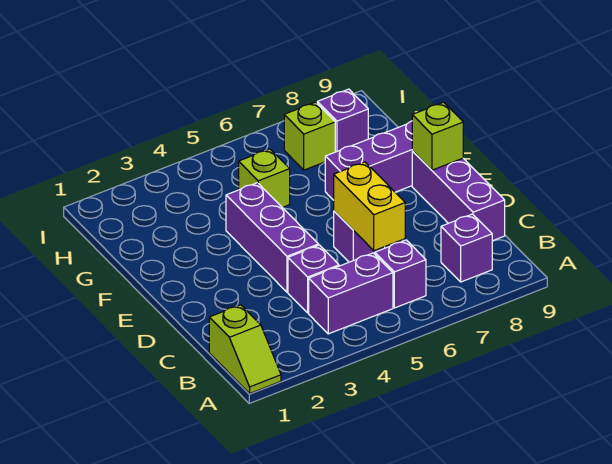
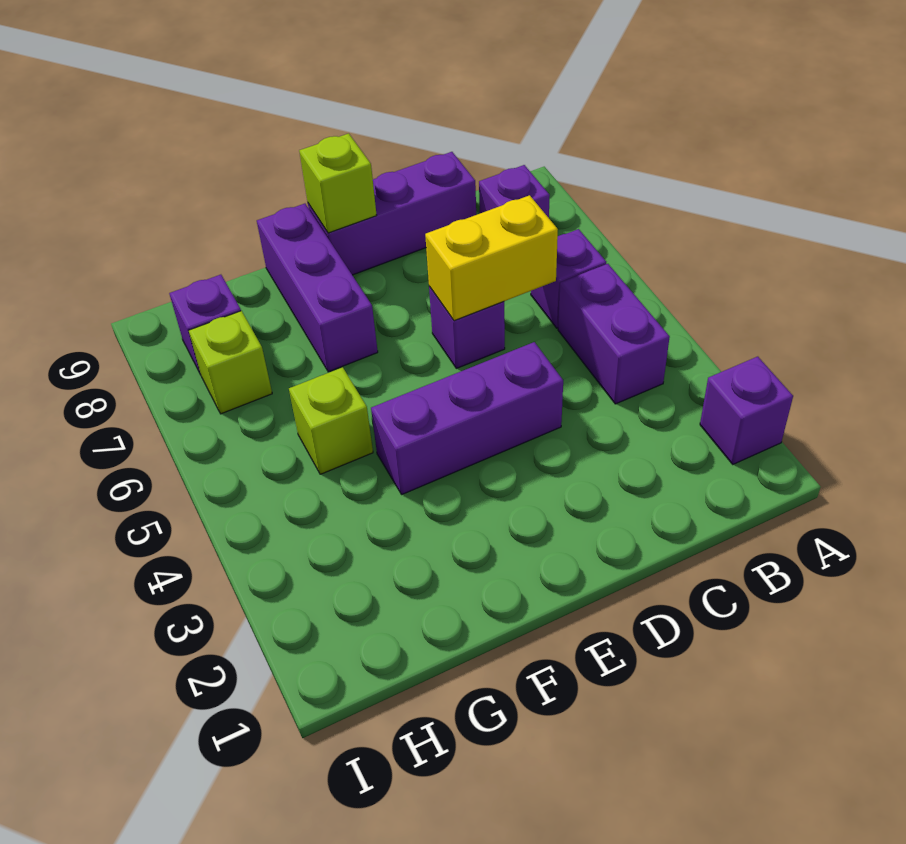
lime slope A1:B1 level 1 top B -> none
purple brick C4 level 1 -> purple brick A2 level 1

